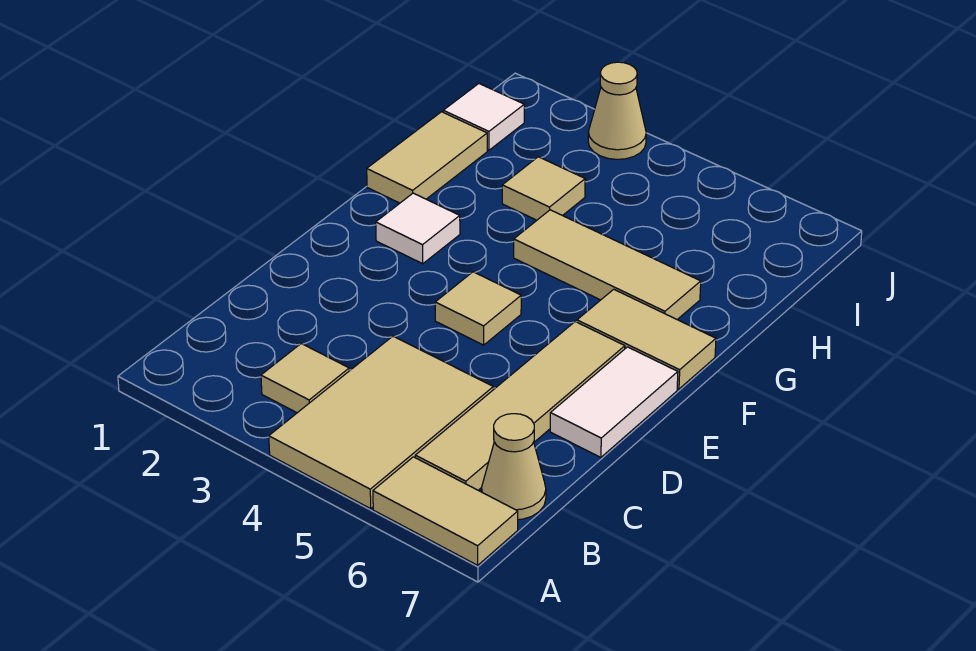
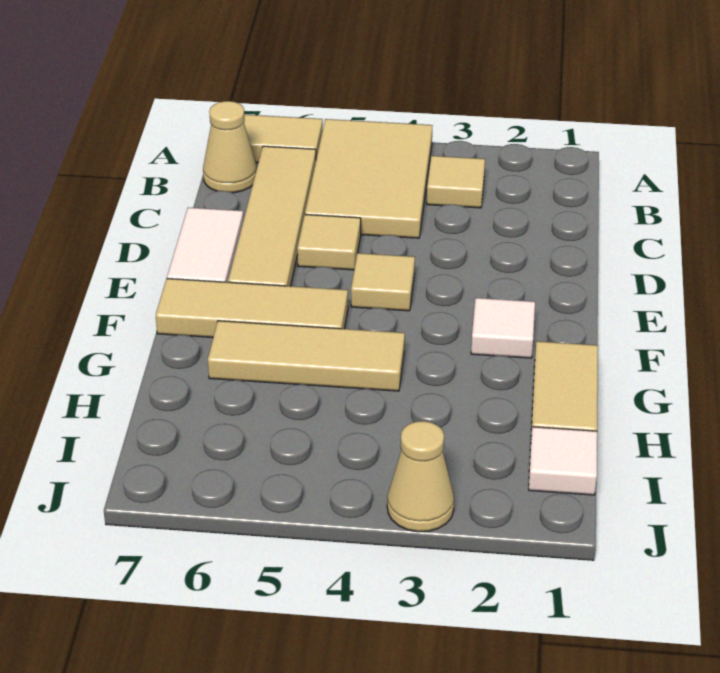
tan tile F6:F7 level 1 -> tan tile F5:F7 level 1
tan tile H3 level 1 -> tan tile D5 level 1

